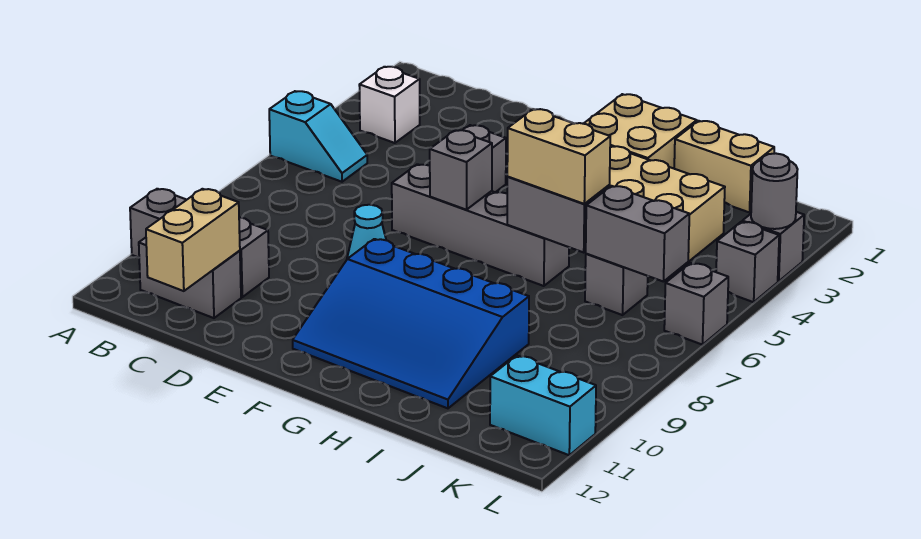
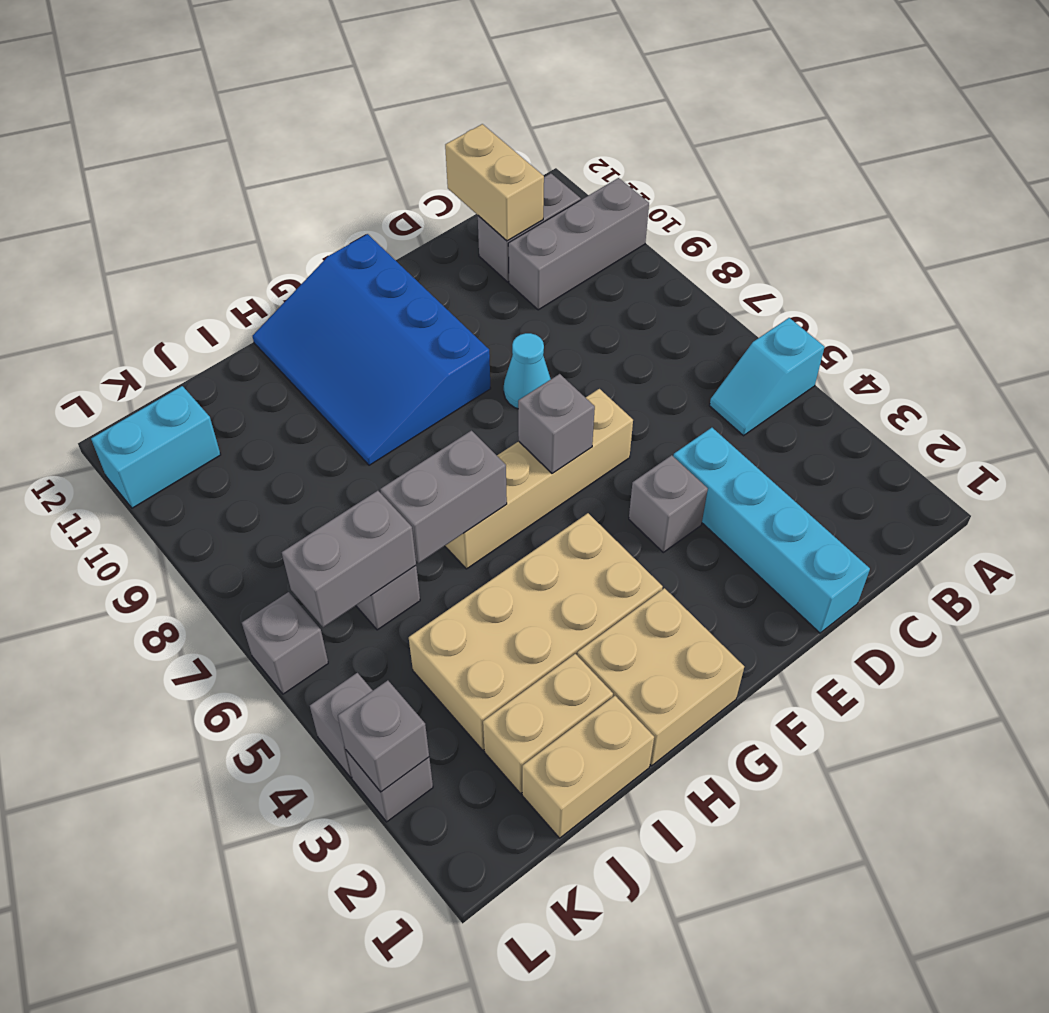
white brick B3 level 1 -> none
none -> cyan brick D1:D4 level 1
grey brick E6:H6 level 1 -> tan brick E6:H6 level 1
blue slope F9:I11 level 1 top 9 -> blue slope F9:H12 level 1 top F
tan brick H6:I6 level 3 -> tan brick I2:J2 level 1
grey round brick L3 level 2 -> grey brick L3 level 2

